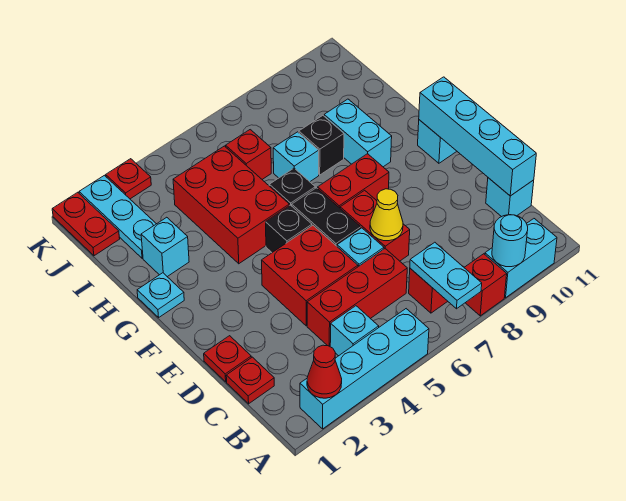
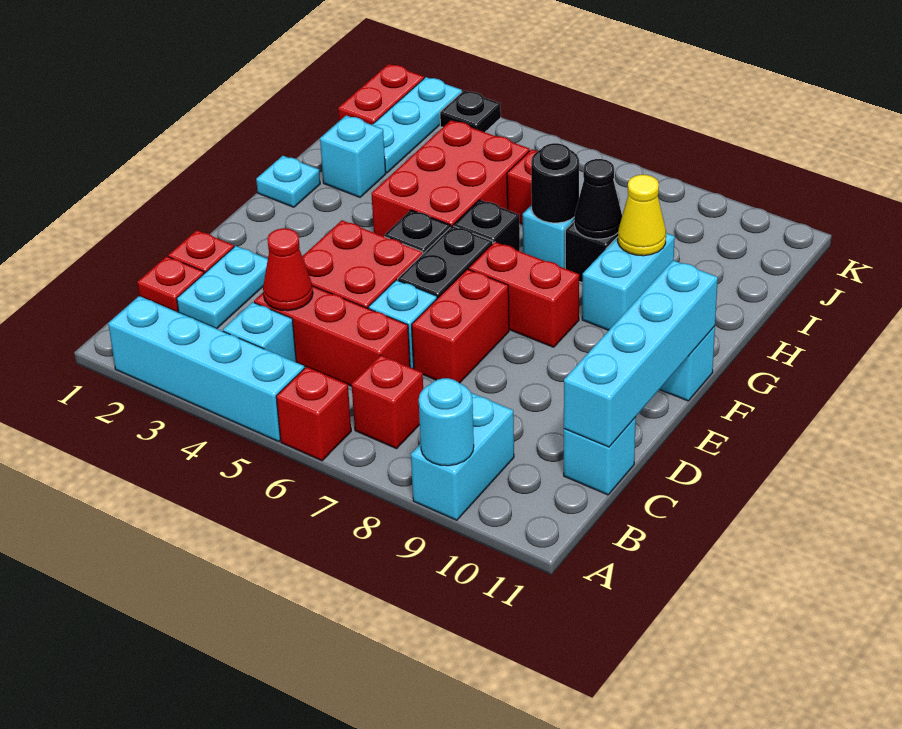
red cone A2 level 2 -> red cone C4 level 2
cyan plate A7:B7 level 2 -> cyan plate C2:D2 level 1
red brick A8 level 1 -> red brick A6 level 1
cyan brick A9:A10 level 1 -> cyan brick A9:B9 level 1
yellow cone D7 level 2 -> yellow cone H9 level 2
none -> black round brick H7 level 2
none -> black cone H8 level 2
red plate K3 level 1 -> black plate K3 level 1

